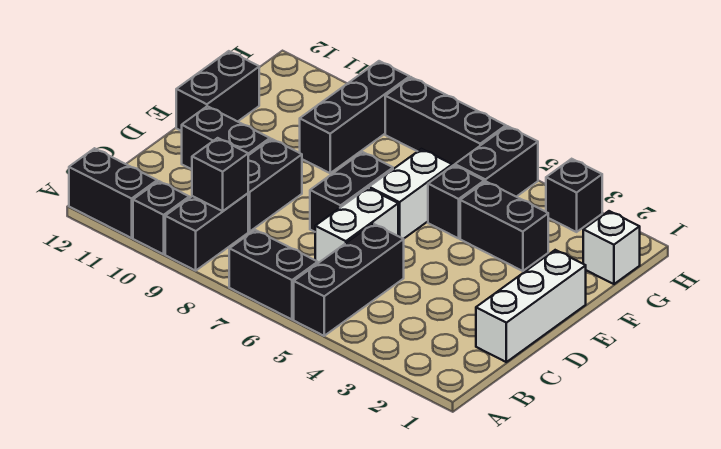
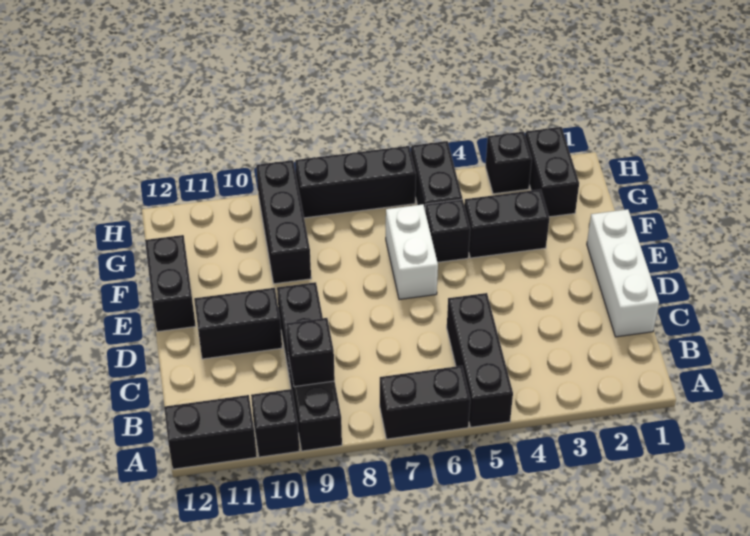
white brick C6:D6 level 1 -> none
black brick D7:E7 level 1 -> black brick G2:H2 level 1
white brick G1 level 1 -> none

